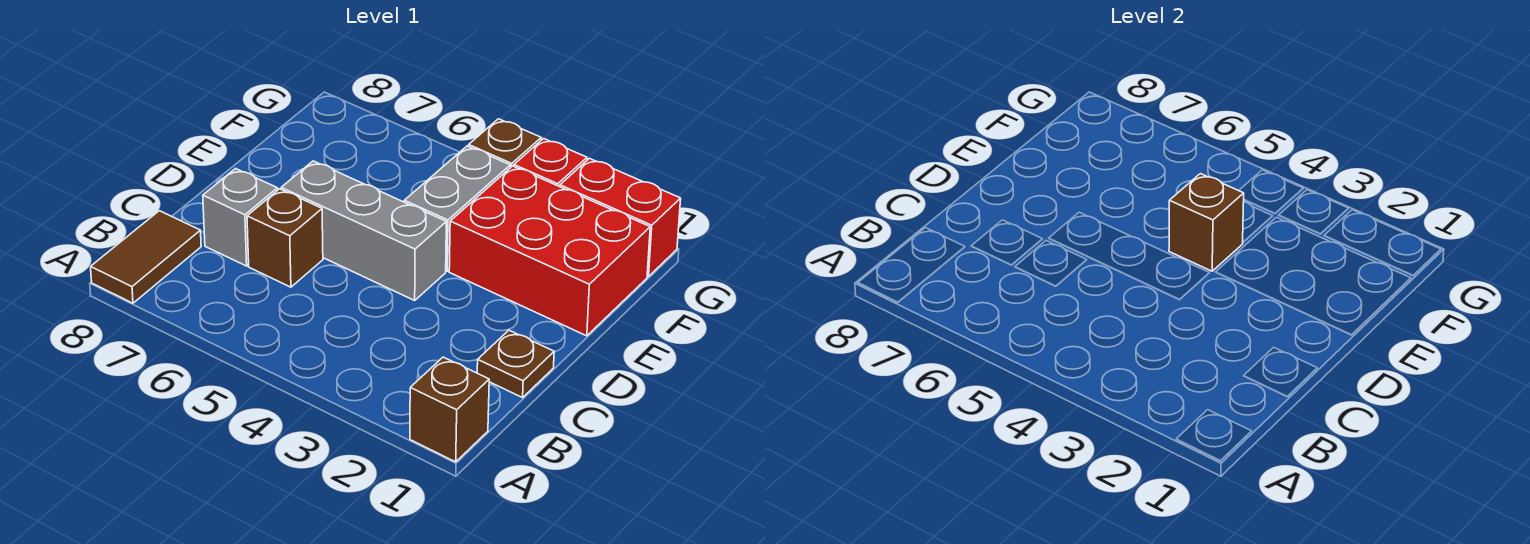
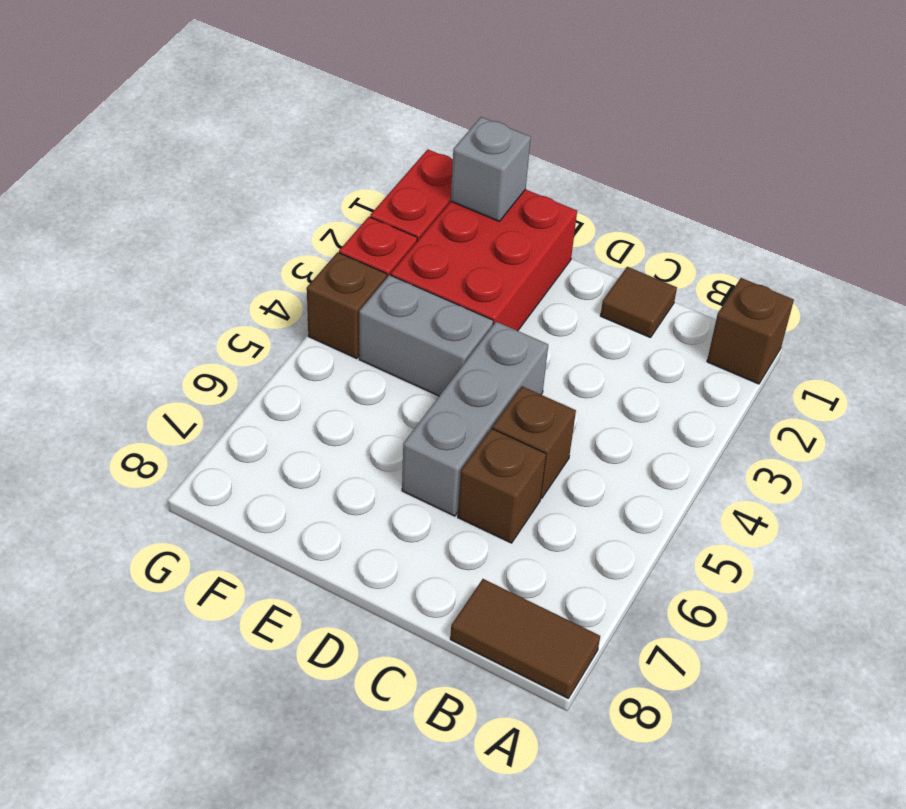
brown plate C1 level 1 -> brown tile C1 level 1
grey brick C7 level 1 -> grey brick F1 level 2
brown brick E4 level 2 -> brown brick C5 level 1

